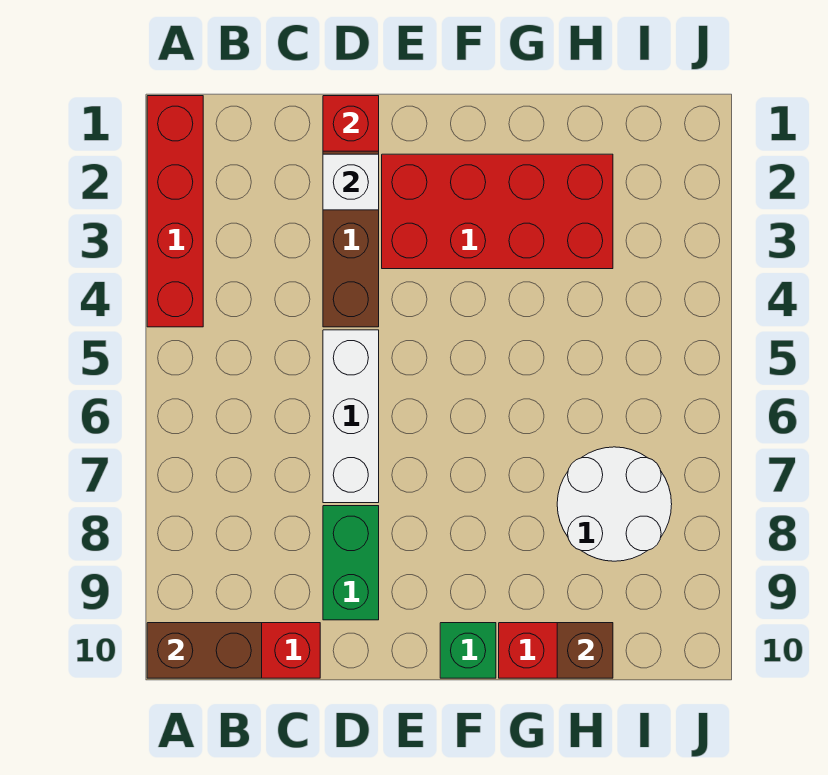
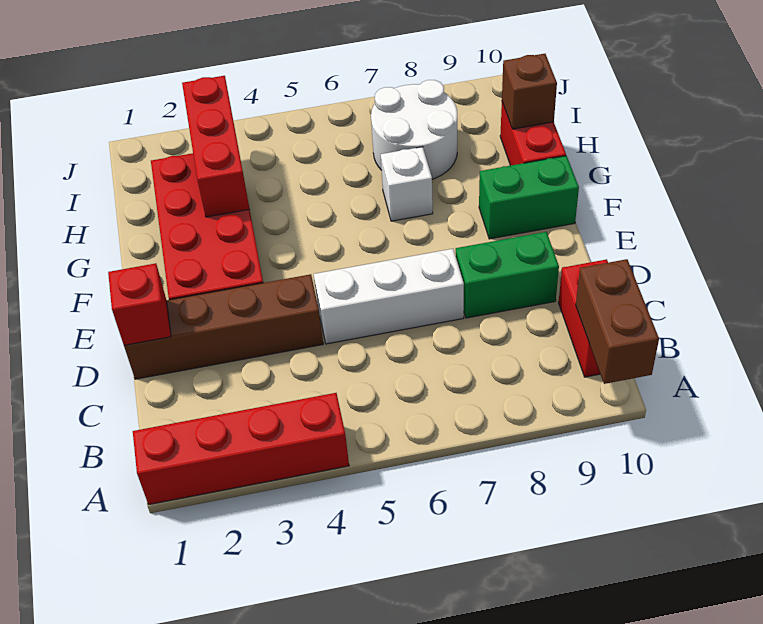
white brick D2 level 2 -> white brick G7 level 1
green brick F10 level 1 -> green brick F9:F10 level 1
none -> red brick G3:I3 level 2

